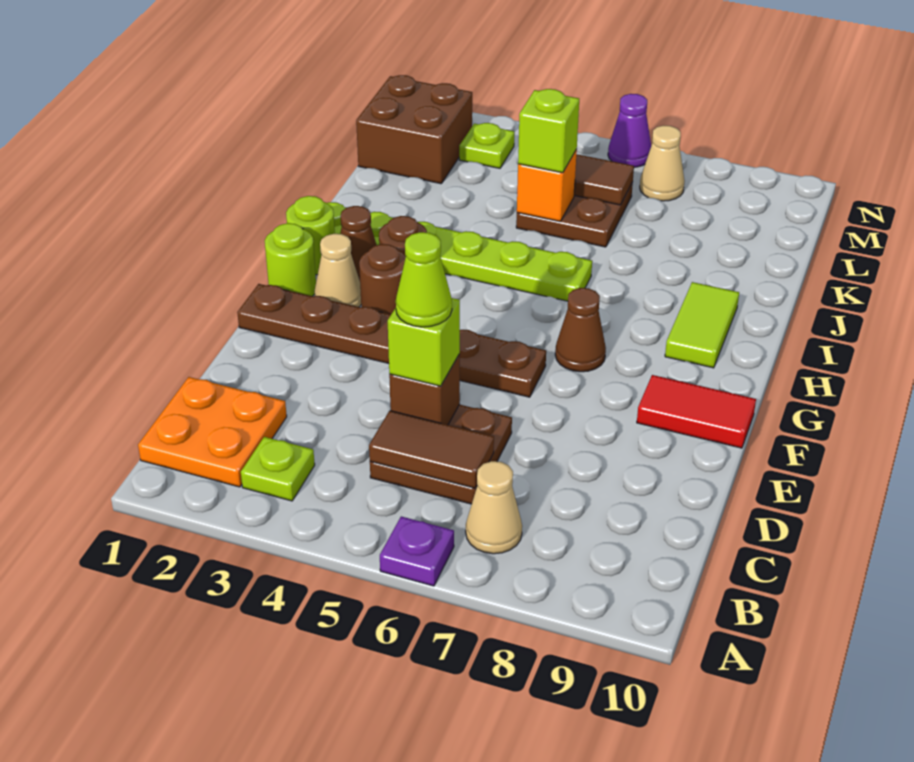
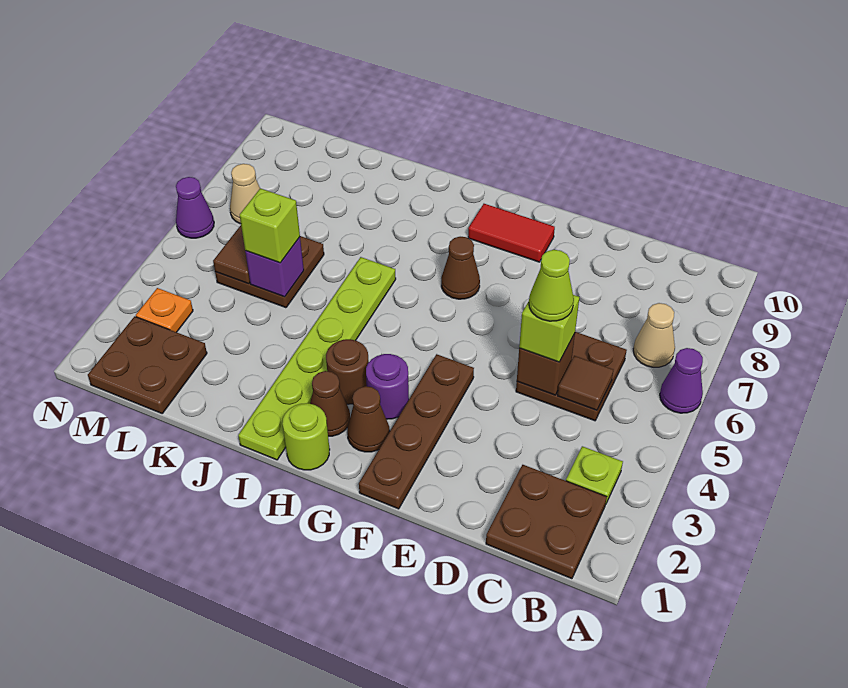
purple plate A6 level 1 -> purple cone A6 level 1
orange plate B1:C2 level 1 -> brown plate B1:C2 level 1
brown tile C5:C6 level 2 -> brown tile C5 level 2
brown plate F1:F6 level 1 -> brown plate F1:F4 level 1
red tile F9:F10 level 1 -> red tile F9:G9 level 1
lime round brick G1 level 1 -> none
tan cone G2 level 1 -> brown cone G2 level 1
brown round brick G3 level 1 -> purple round brick G3 level 1
lime tile H9:I9 level 1 -> none
orange brick K5 level 2 -> purple brick K5 level 2
brown brick L1:M2 level 1 -> brown plate L1:M2 level 1
lime plate M3 level 1 -> orange plate M3 level 1

